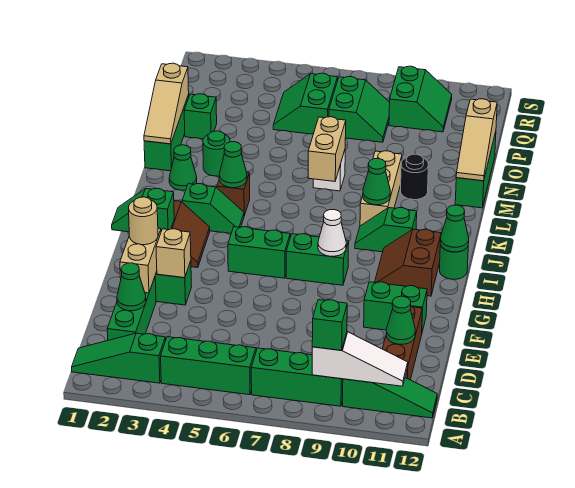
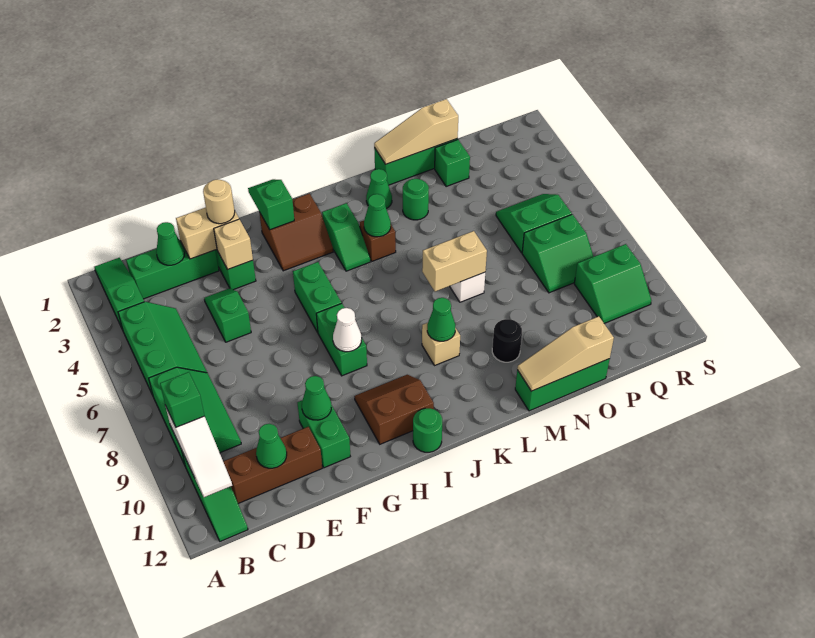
green cone I12 level 2 -> green cone F10 level 2
green slope J9:J10 level 1 top 10 -> green slope E4:E5 level 1 top 5
tan brick K9:M9 level 1 -> tan brick K9 level 1

